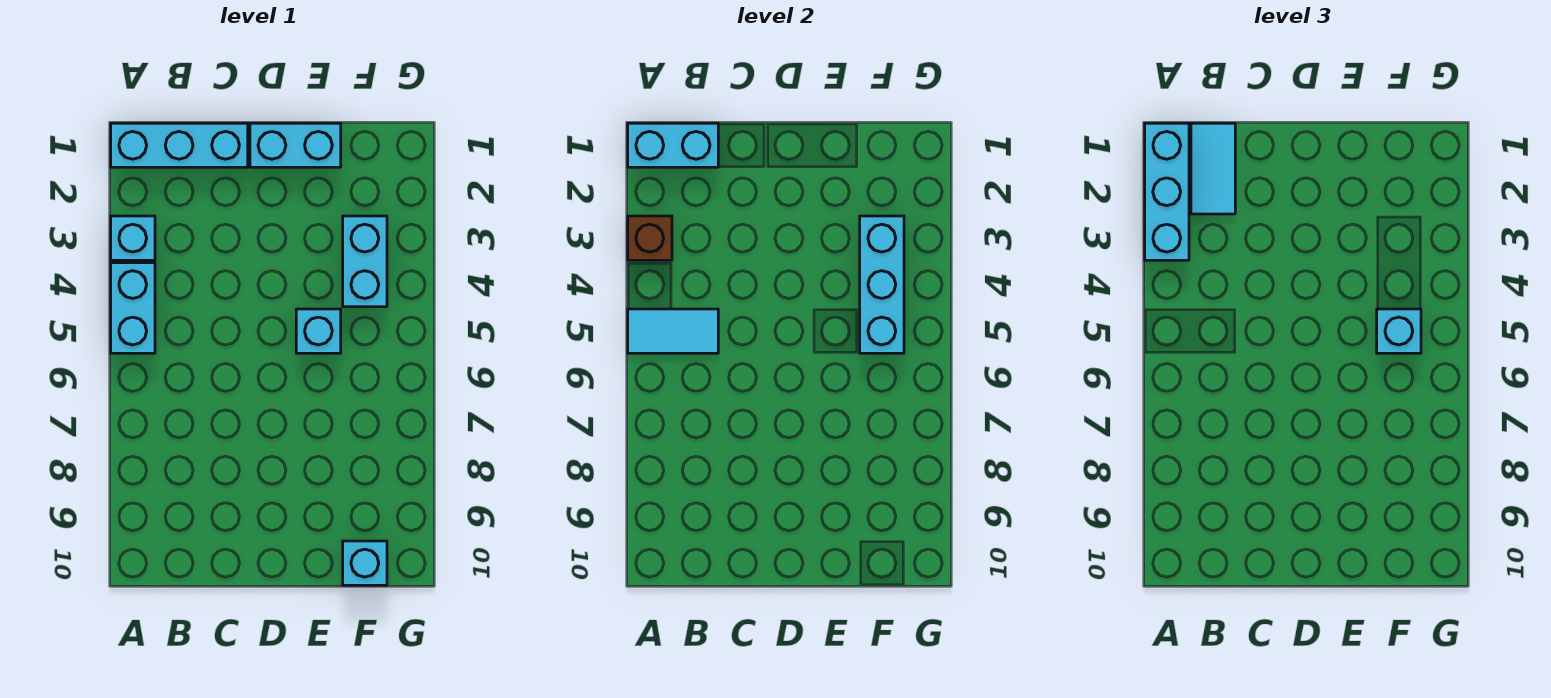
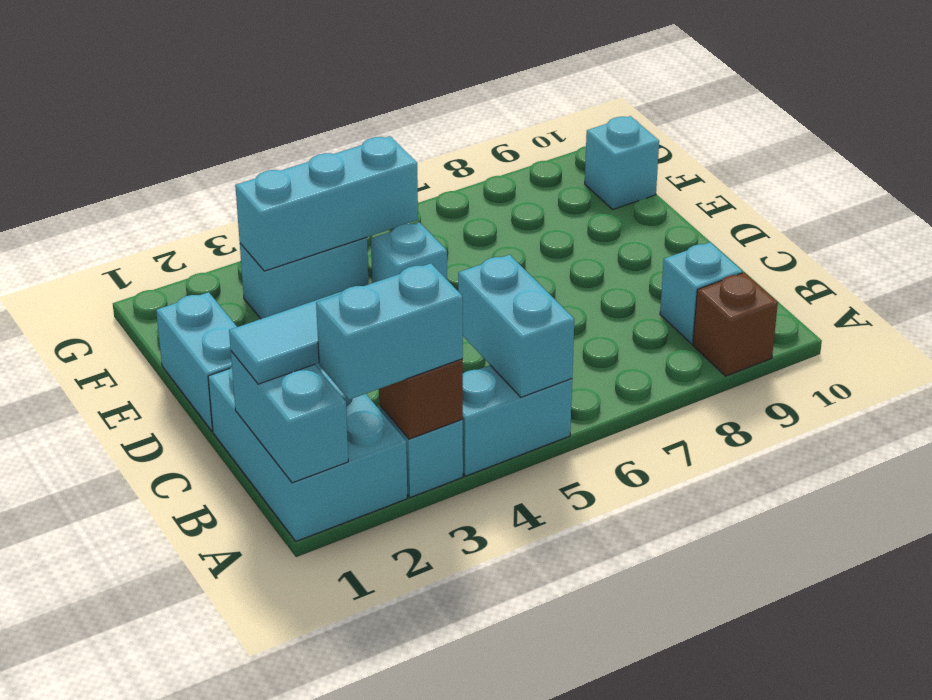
cyan brick A1:C1 level 1 -> cyan brick A1:C2 level 1
cyan brick A1:A3 level 3 -> cyan brick A2:A3 level 3
cyan tile A5:B5 level 2 -> cyan brick A5:B5 level 2
none -> brown brick A9 level 1
cyan brick F5 level 3 -> cyan brick B9 level 1

